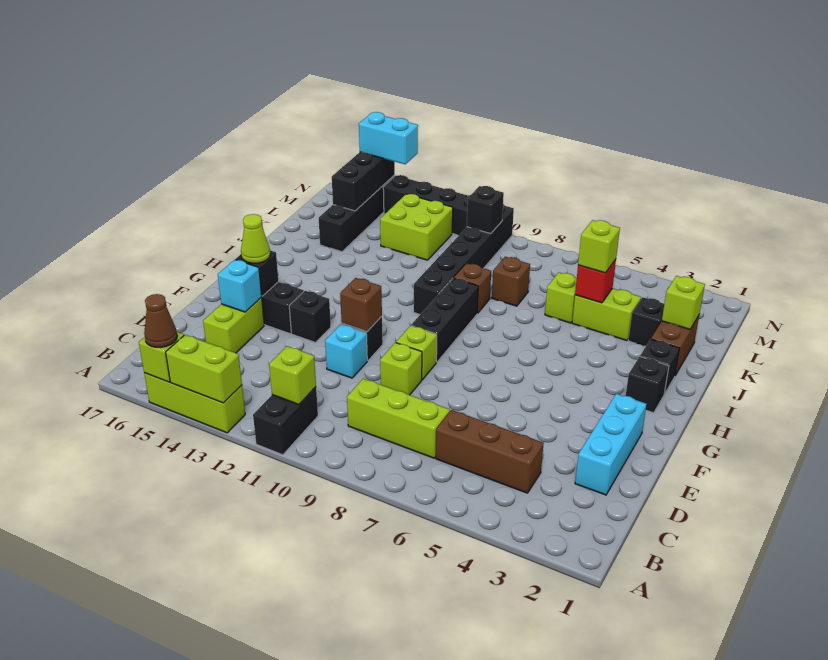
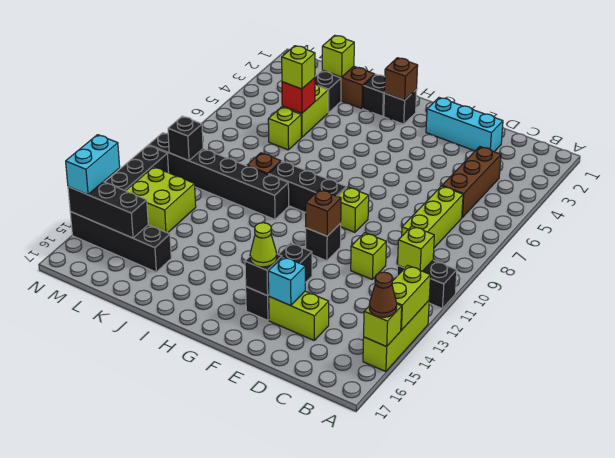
lime brick E9 level 1 -> lime brick D11 level 1
cyan brick E11 level 1 -> none
brown brick K8 level 1 -> brown brick H2 level 2

